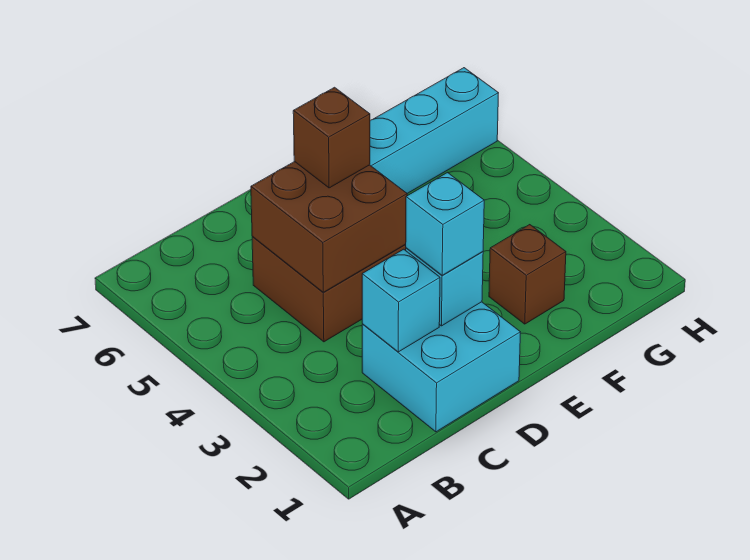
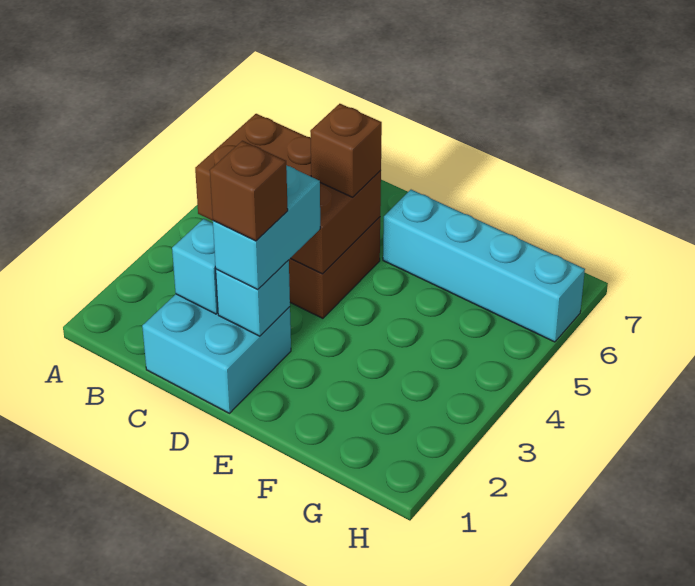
brown brick C4:D5 level 2 -> brown brick B4:D5 level 2
cyan brick D2 level 3 -> cyan brick D2:D3 level 3
brown brick F2 level 1 -> brown brick D2 level 4

